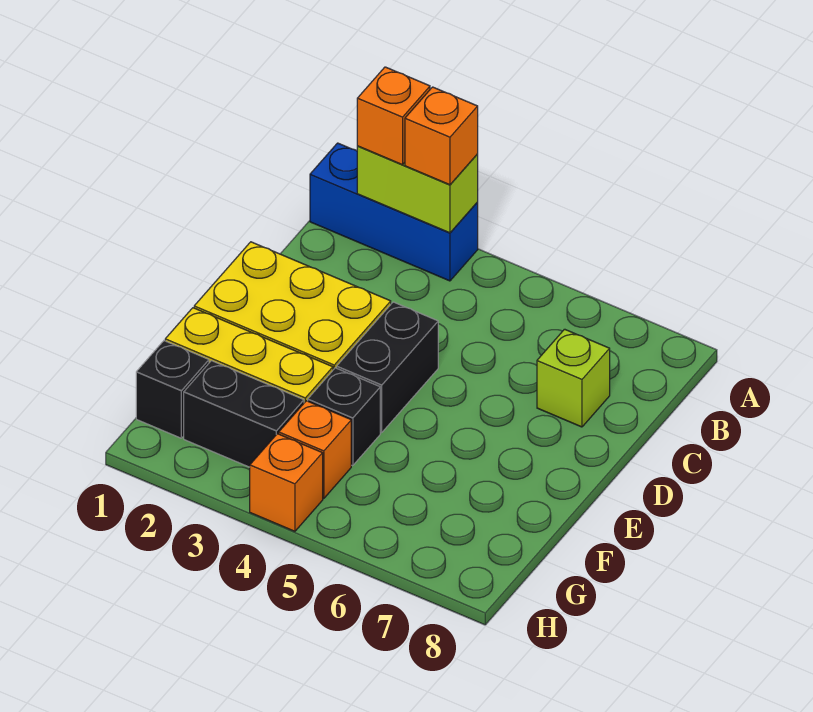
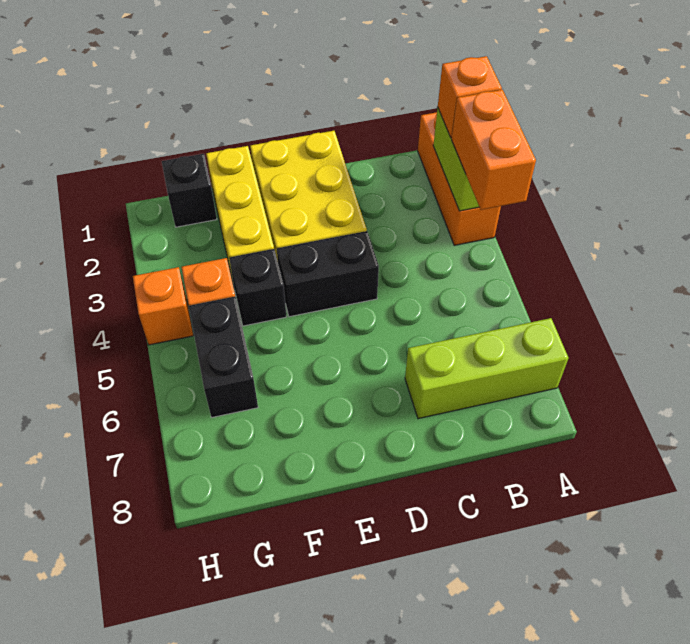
blue brick A1:A3 level 1 -> orange brick A1:A3 level 1
orange brick A3 level 3 -> orange brick A3:A4 level 3
lime brick C7 level 1 -> lime brick A7:C7 level 1
black brick G2:G3 level 1 -> black brick G5:G6 level 1

